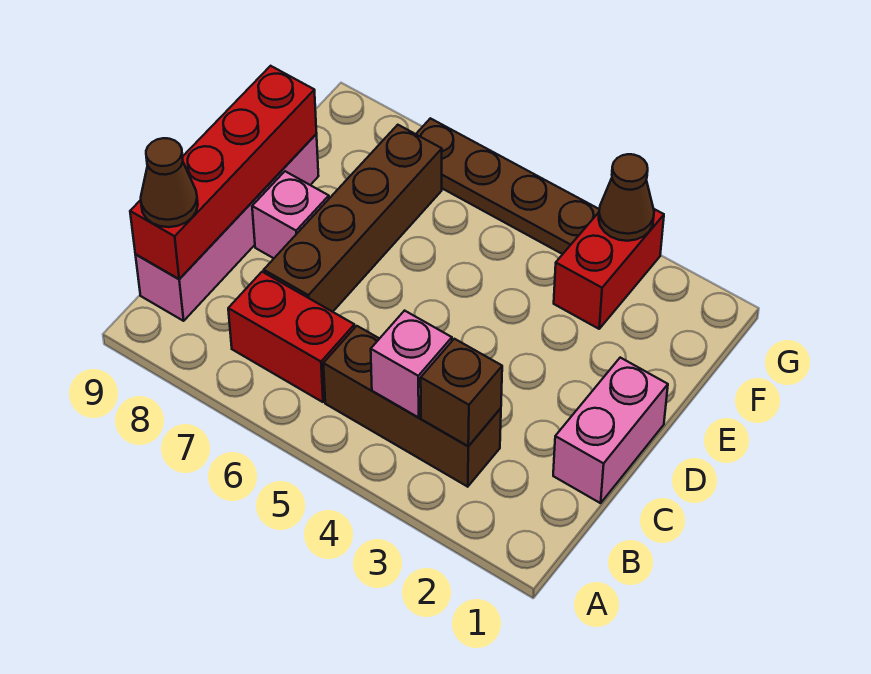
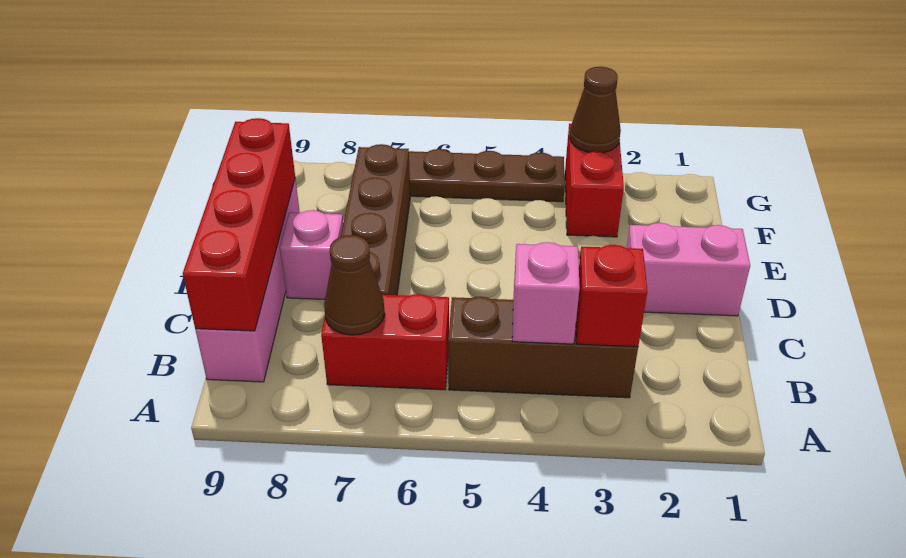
brown brick B3 level 2 -> red brick B3 level 2
brown cone B9 level 3 -> brown cone B7 level 2
pink brick C1:D1 level 1 -> pink brick D1:D2 level 1

